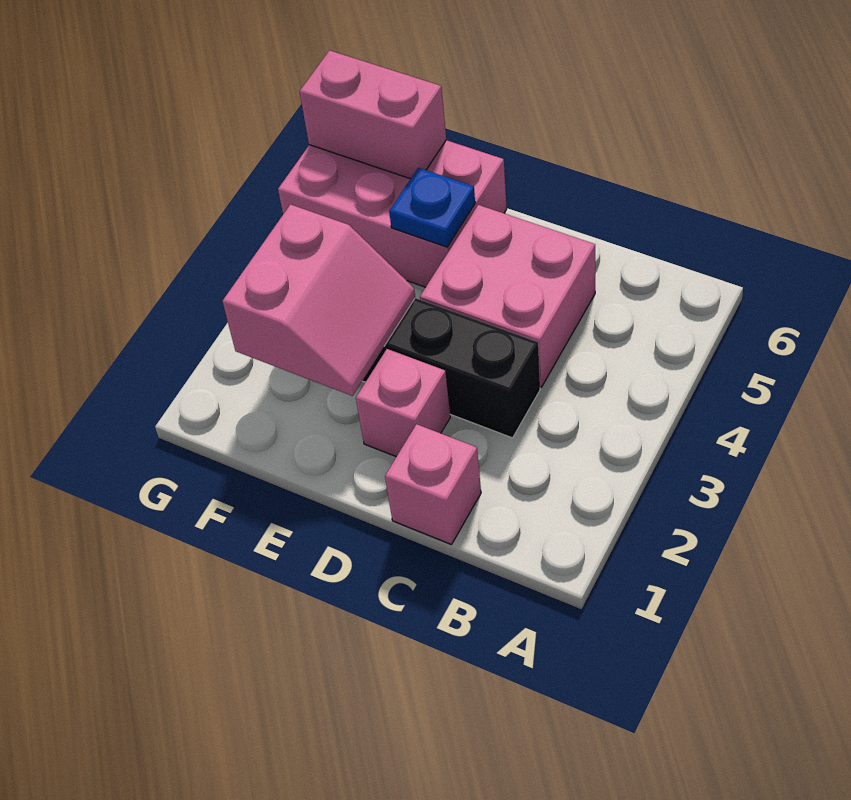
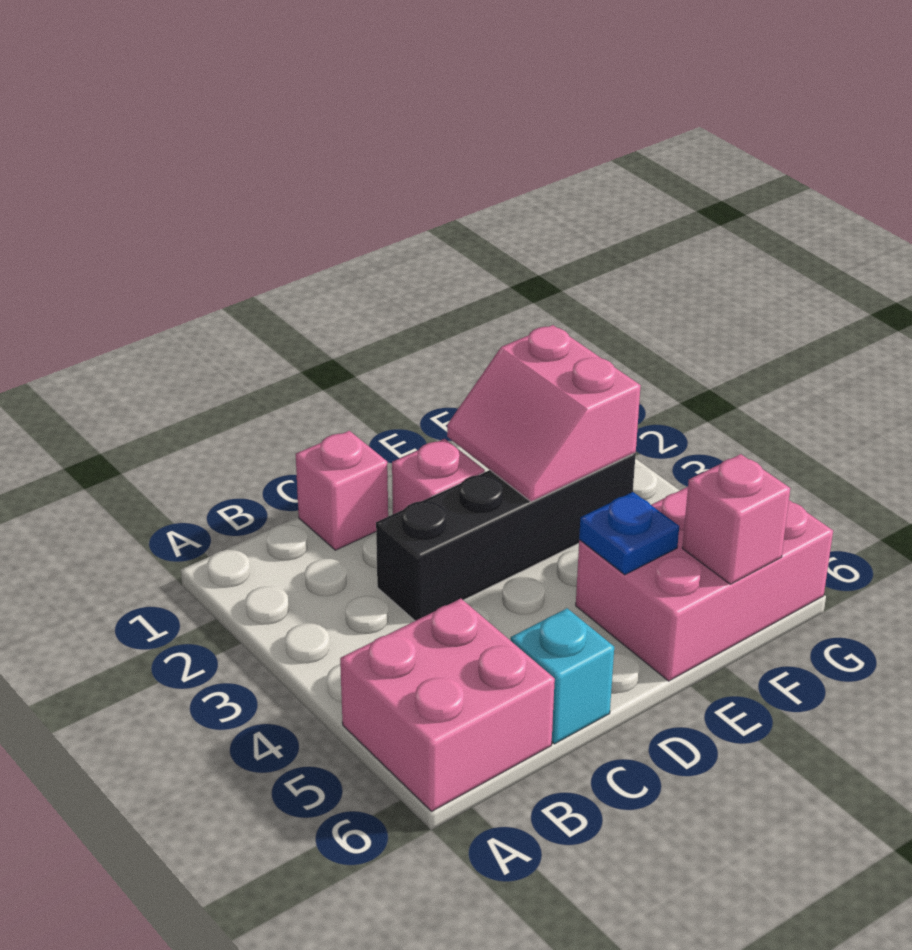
pink brick C4:D5 level 1 -> pink brick A5:B6 level 1
none -> cyan brick C6 level 1
pink brick F6:G6 level 2 -> pink brick F6 level 2

